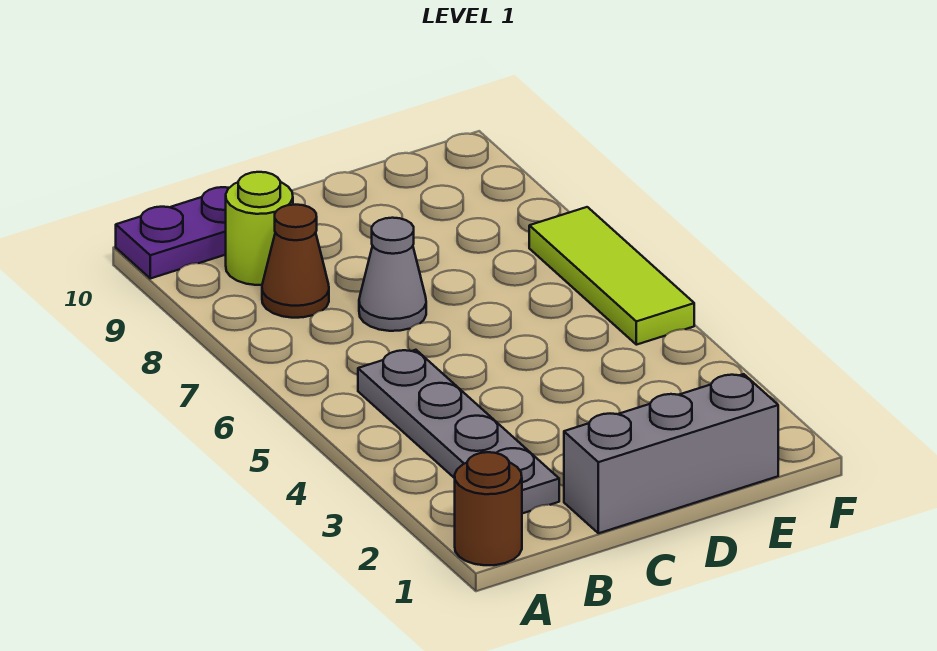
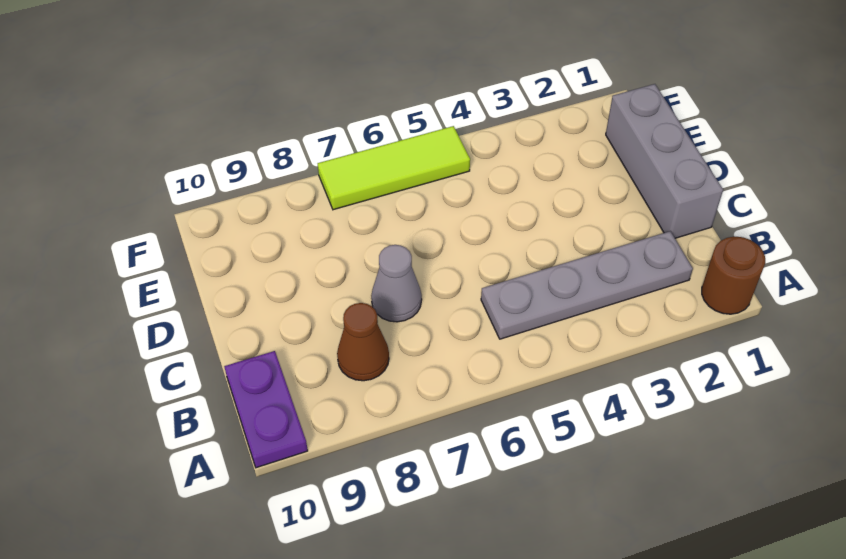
lime round brick B9 level 1 -> none

